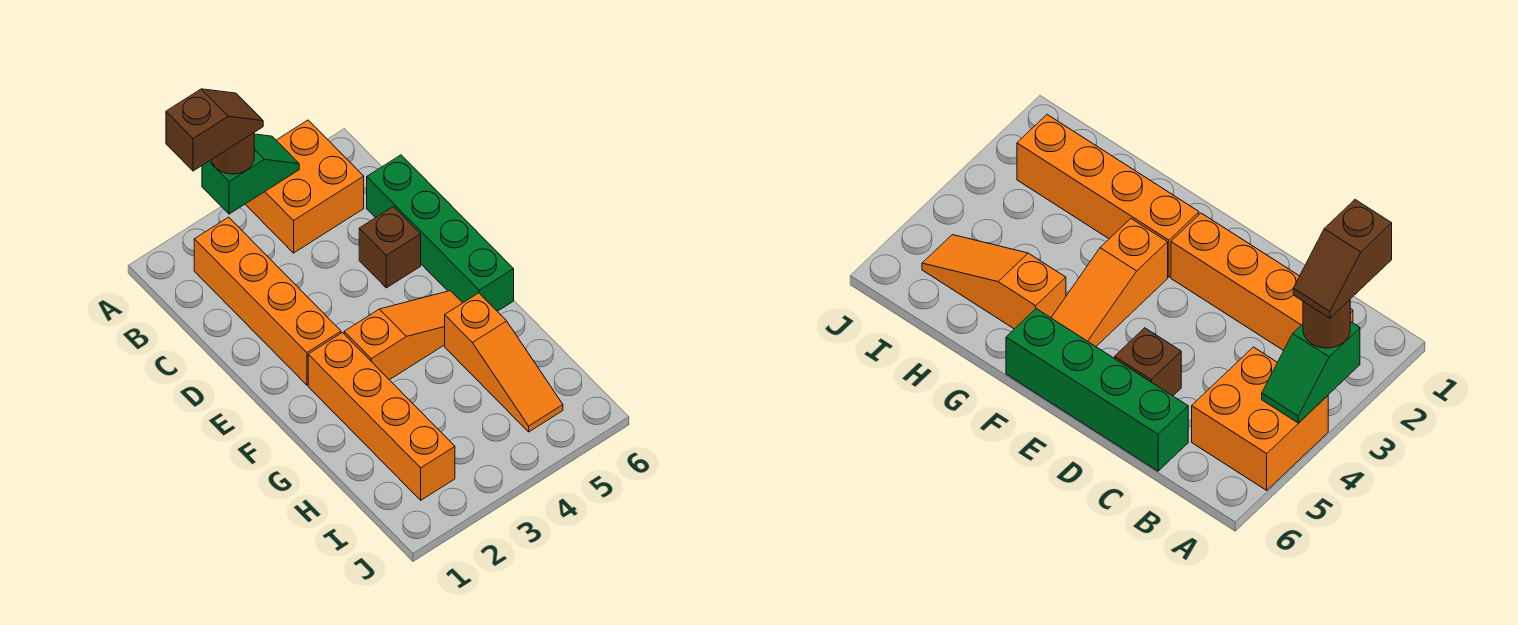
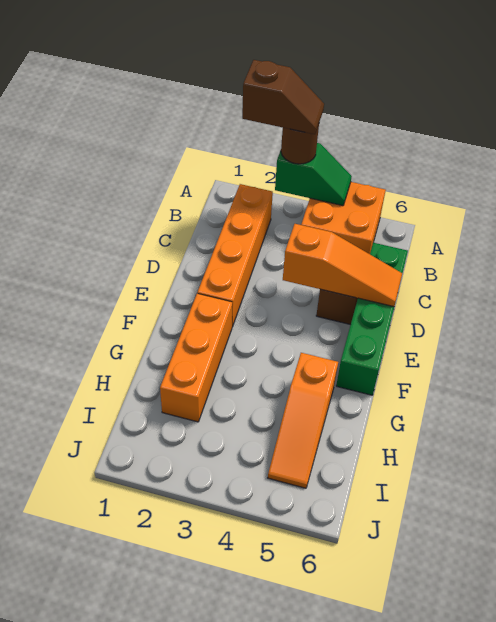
orange brick F2:I2 level 1 -> orange brick F2:H2 level 1
orange slope F3:F5 level 1 top 3 -> orange slope D4:D6 level 2 top 4

